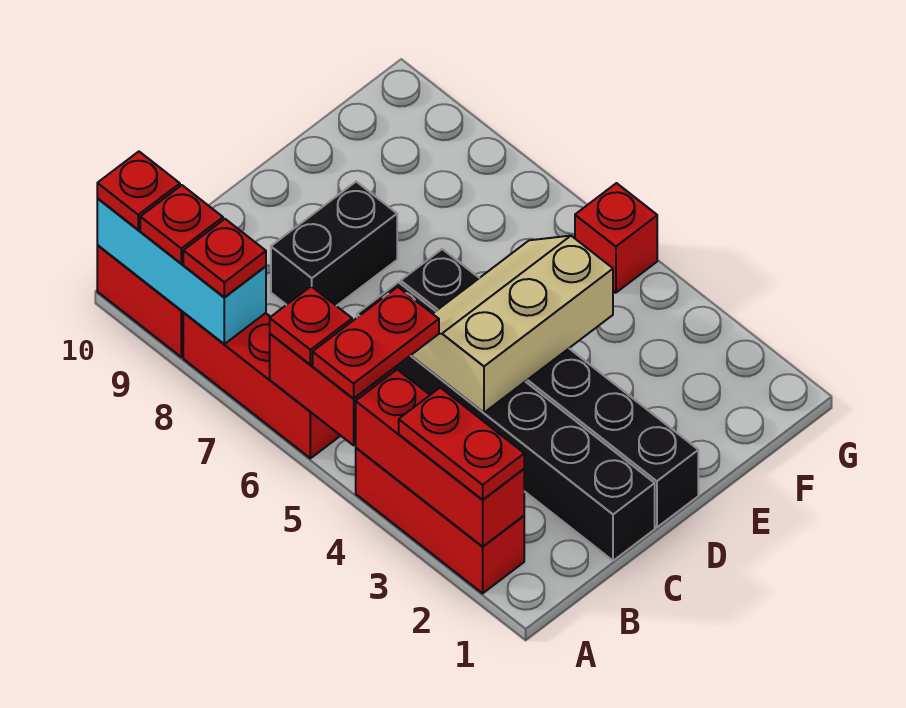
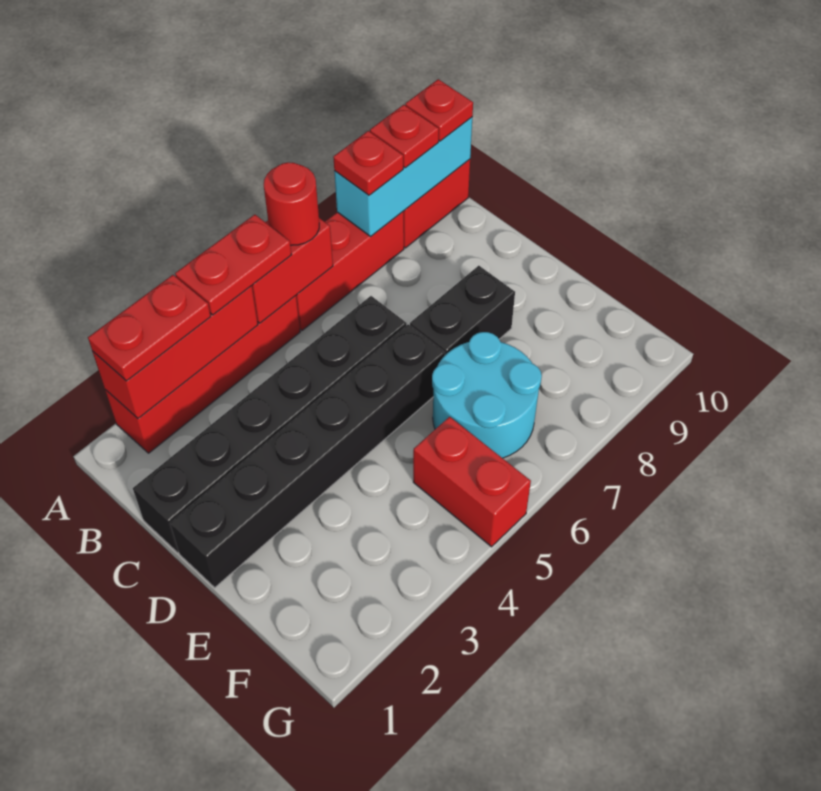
red brick A2:A4 level 1 -> red brick A2:A5 level 1
red plate A5:B5 level 3 -> red plate A4:A5 level 3
red plate A6 level 3 -> red round brick A6 level 3
tan slope C4:E5 level 2 top 4 -> none
black brick C8:D8 level 1 -> black brick D7:D8 level 1
none -> cyan round brick E6:F7 level 1
red brick G5 level 1 -> red brick F5:G5 level 1

